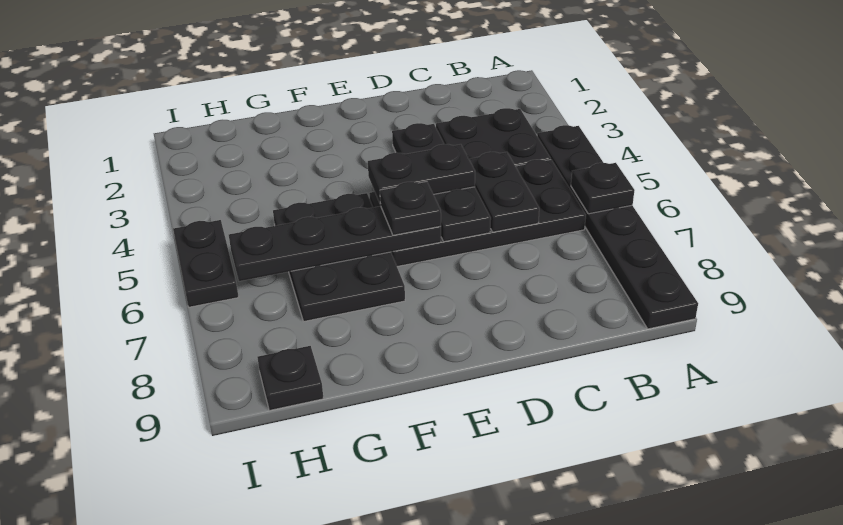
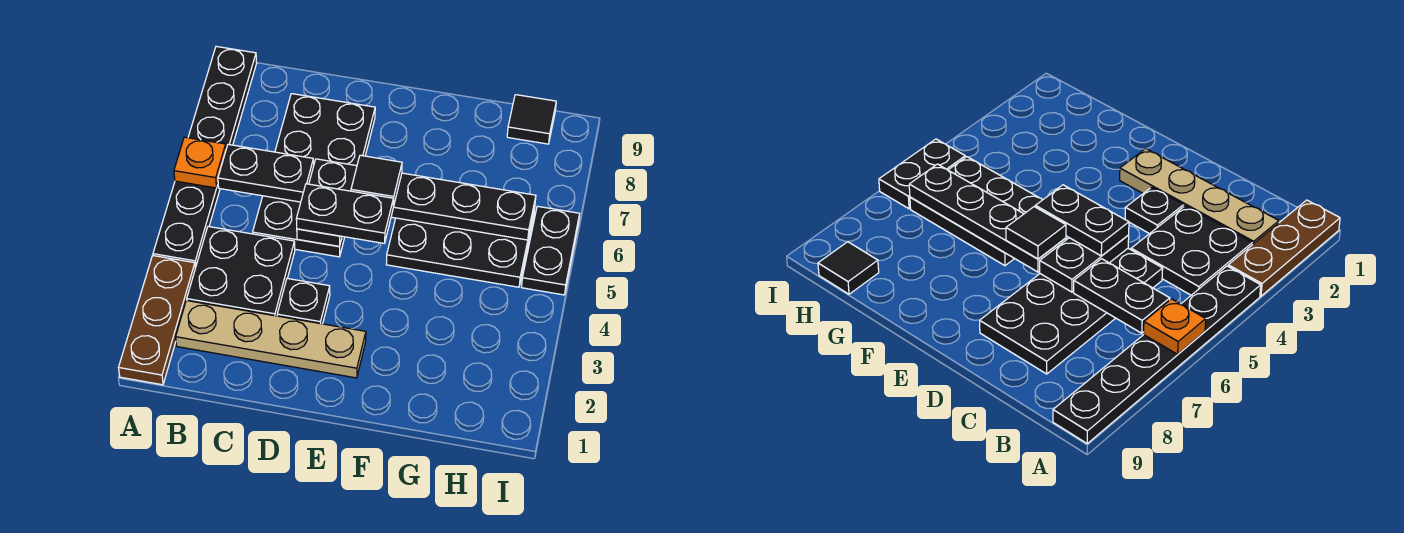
none -> brown plate A1:A3 level 1
black plate A6 level 2 -> orange plate A6 level 2
none -> tan plate B2:E2 level 1
black plate B5:E6 level 1 -> black plate C5:D8 level 1
black plate C5:C6 level 2 -> black plate B6:C6 level 2
black plate E6 level 3 -> black tile E6 level 3
black plate F5:G7 level 1 -> black plate F5:H6 level 1
black plate H9 level 1 -> black tile H9 level 1

